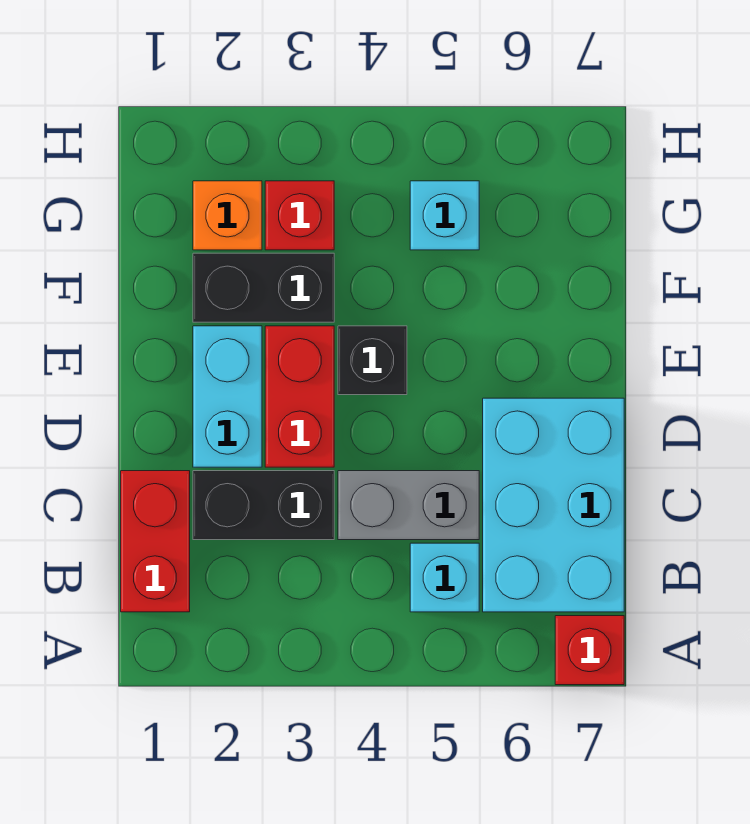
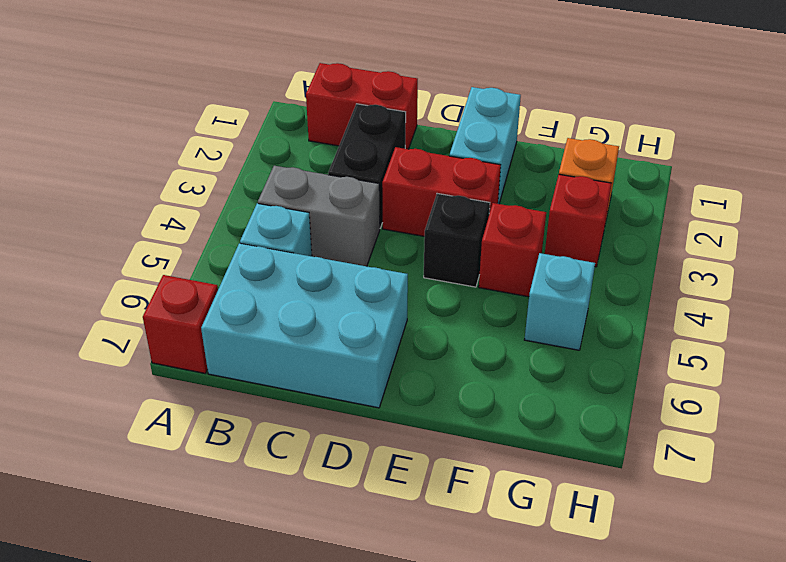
grey brick C4:C5 level 1 -> grey brick B4:C4 level 1
cyan brick D2:E2 level 1 -> cyan brick E1:E2 level 1
black brick F2:F3 level 1 -> none
none -> red brick F4 level 1

